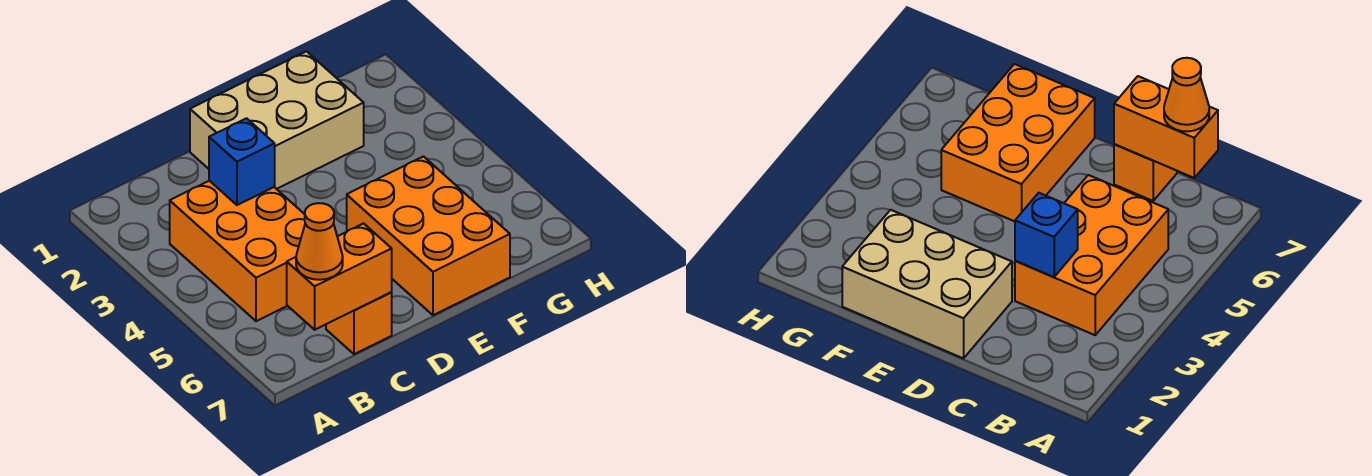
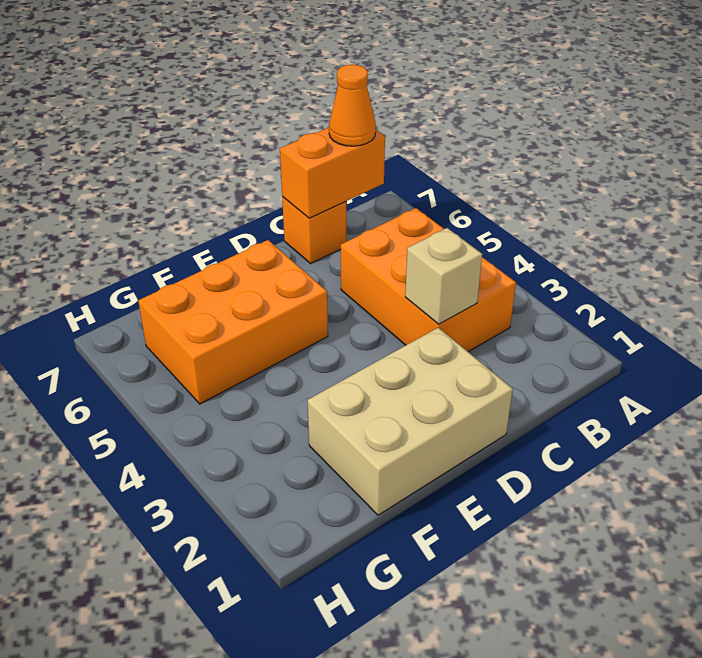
blue brick C3 level 2 -> tan brick C3 level 2
orange brick E5:F7 level 1 -> orange brick E5:G6 level 1

